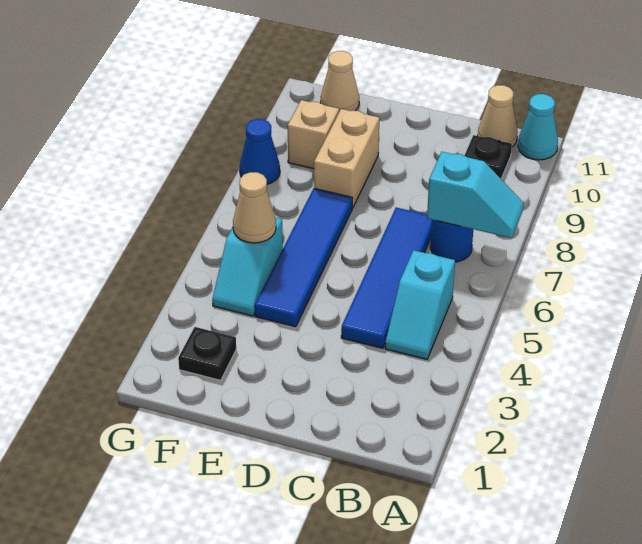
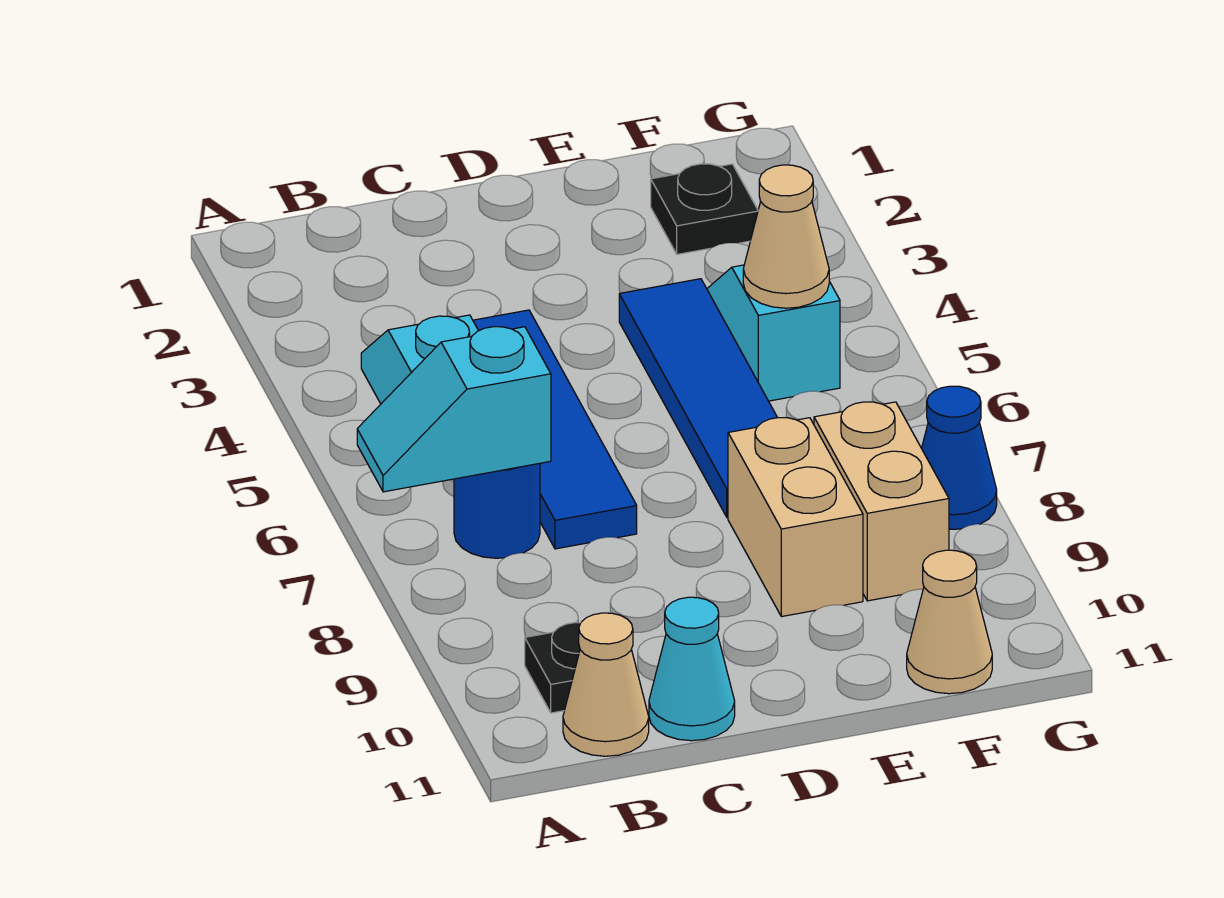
cyan cone A11 level 1 -> cyan cone C11 level 1
tan brick F9 level 1 -> tan brick F8:F9 level 1

